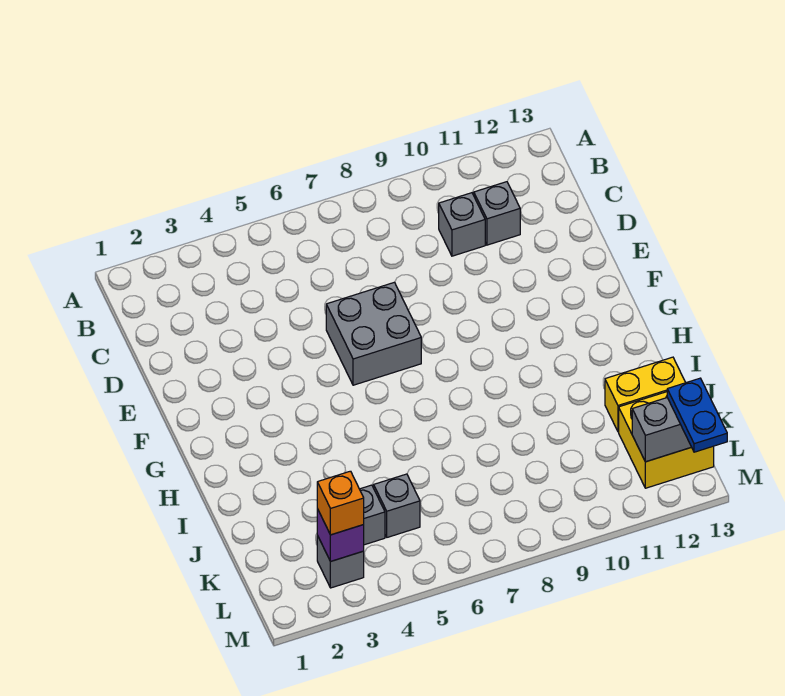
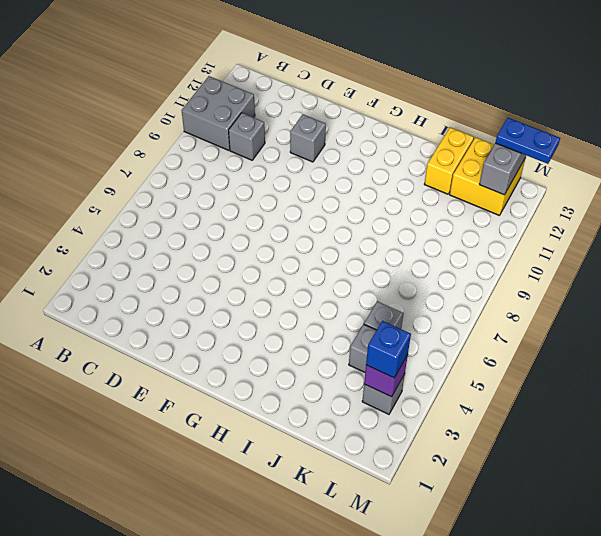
grey brick C11 level 1 -> grey brick E11 level 1
grey brick E6:F7 level 1 -> grey brick A10:B11 level 1
orange brick L3 level 3 -> blue brick L3 level 3

